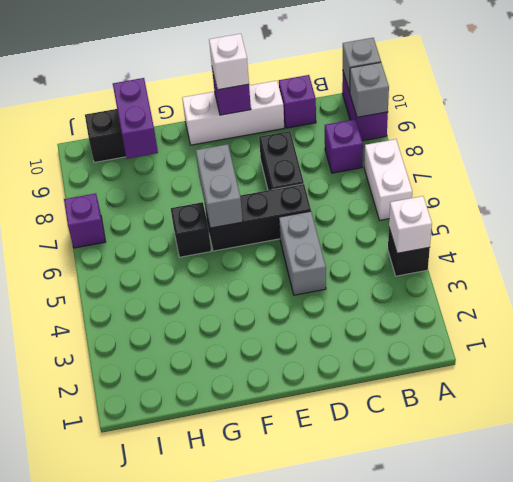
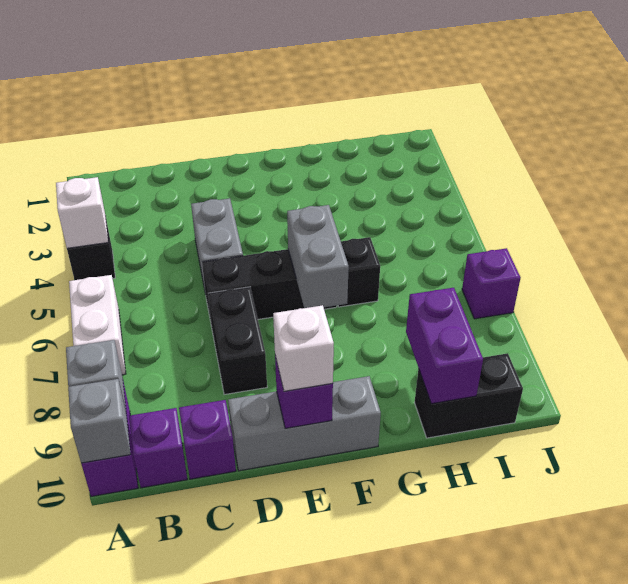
purple brick B8 level 1 -> purple brick B10 level 1
white brick D10:F10 level 1 -> grey brick D10:F10 level 1

